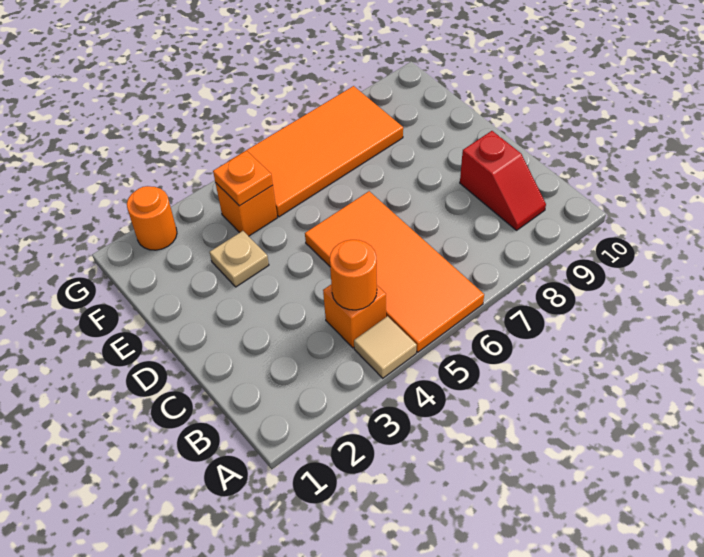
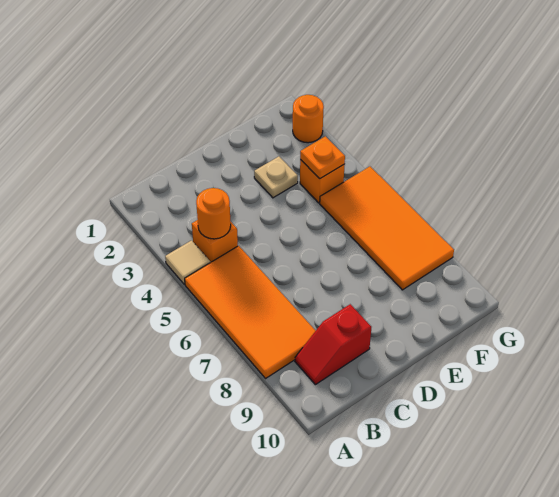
orange tile A5:D6 level 1 -> orange tile A5:B8 level 1

